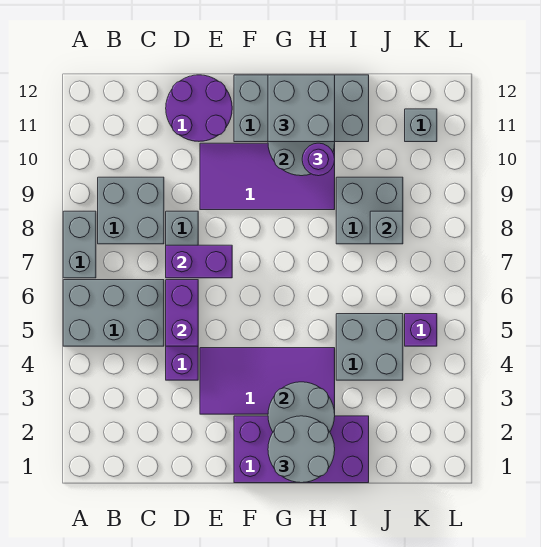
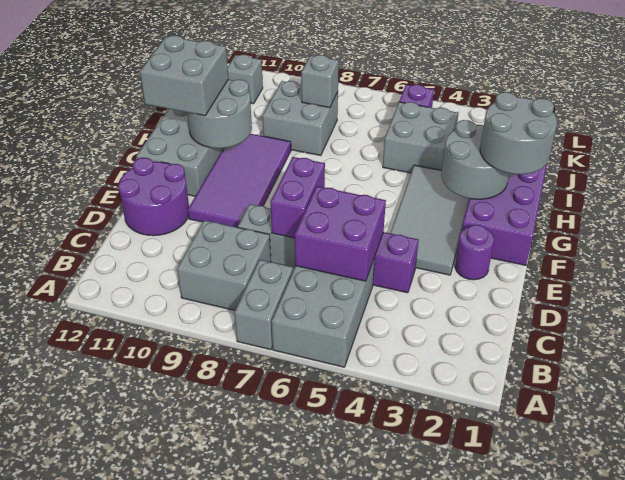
grey brick A7:A8 level 1 -> grey brick A7:B7 level 1
purple brick D5:D6 level 2 -> purple brick C5:D6 level 2
purple tile E3:H4 level 1 -> grey tile E3:H4 level 1
purple round brick H10 level 3 -> purple round brick E2 level 1

